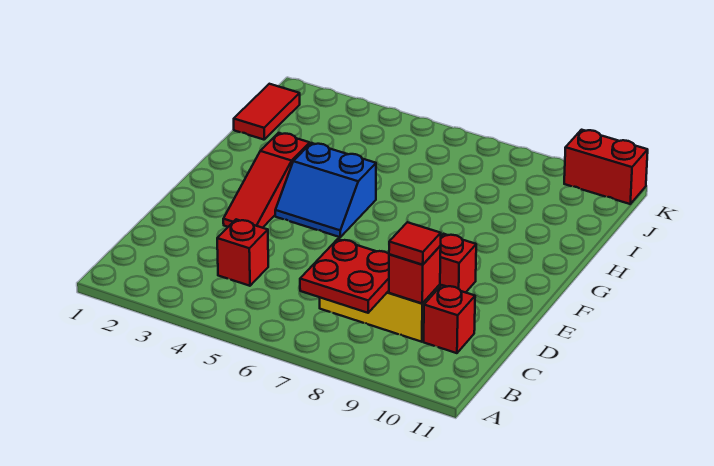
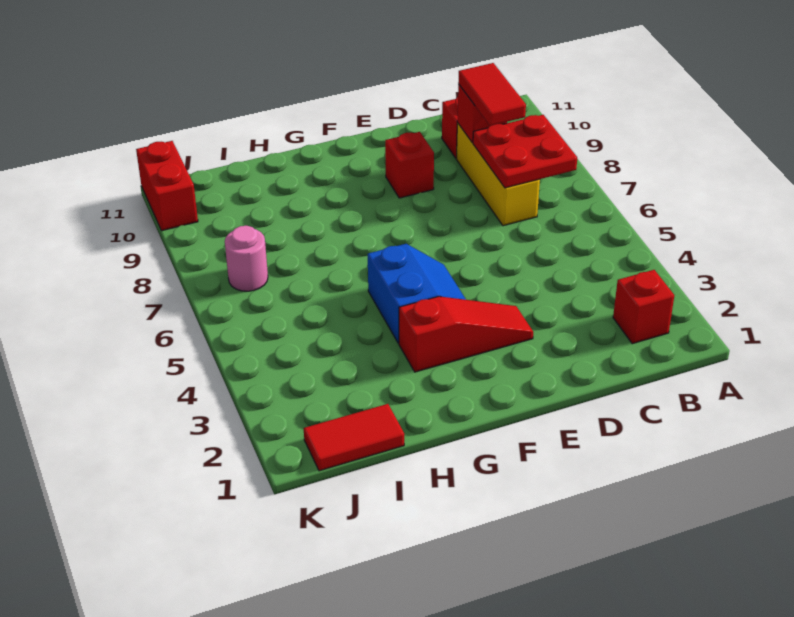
red brick C4 level 1 -> red brick B2 level 1
red tile C9 level 3 -> red tile C8:C9 level 3
none -> pink round brick J7 level 1

